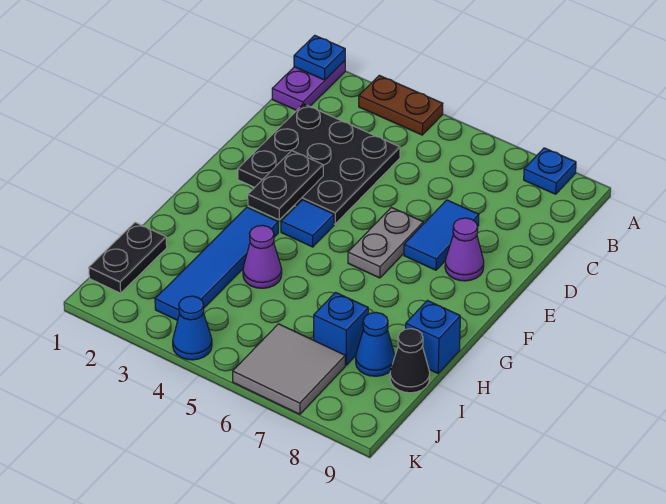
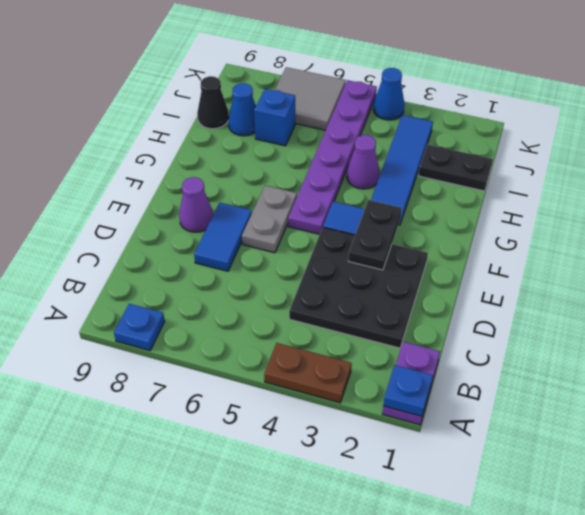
none -> purple plate F5:K5 level 1
blue brick H9 level 1 -> none
black plate I1:J1 level 1 -> black plate I1:I2 level 1

